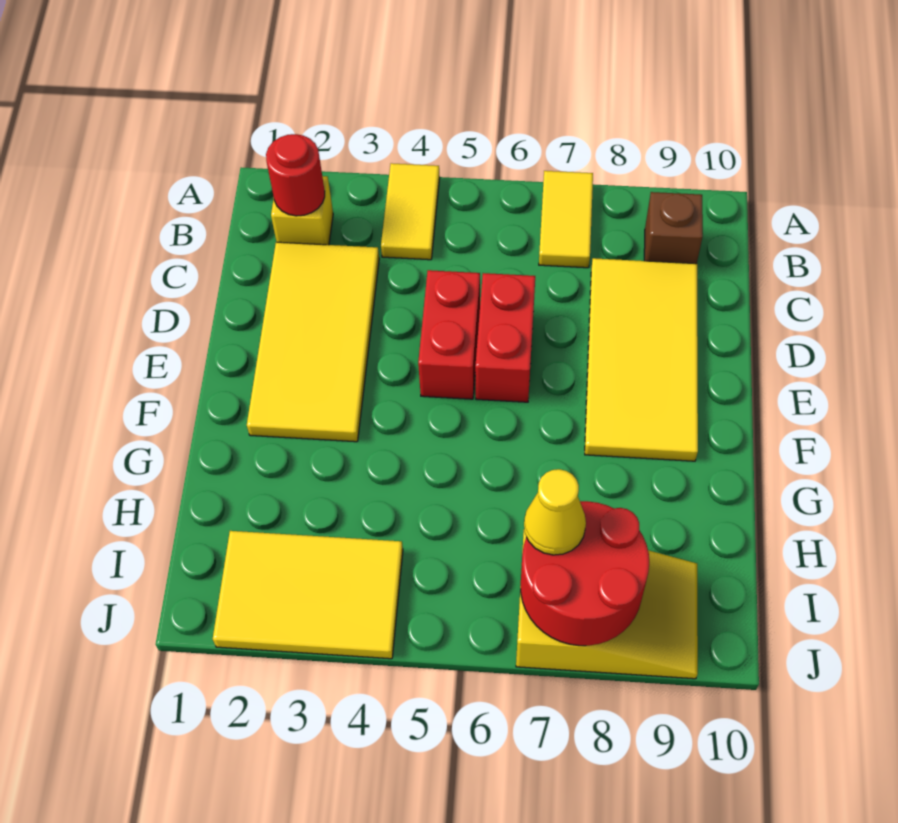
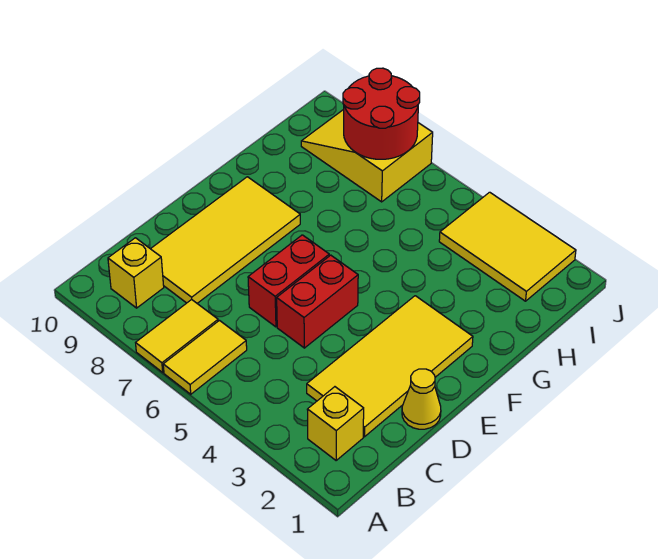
yellow tile A4:B4 level 1 -> yellow tile A6:B6 level 1
red round brick B2 level 2 -> none
brown brick B9 level 1 -> yellow brick B9 level 1
yellow cone I7 level 3 -> yellow cone D1 level 1

